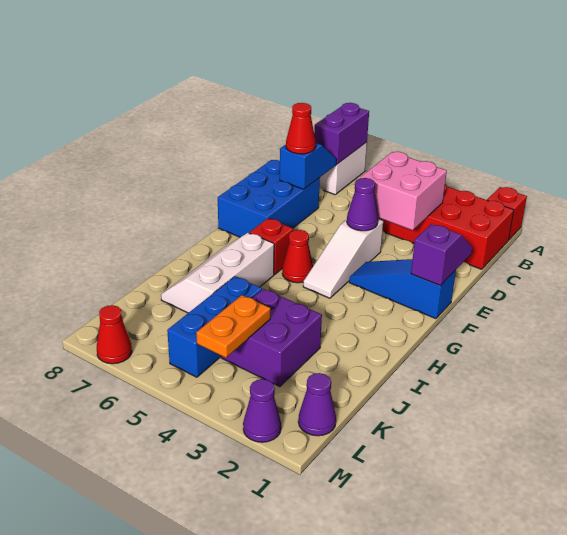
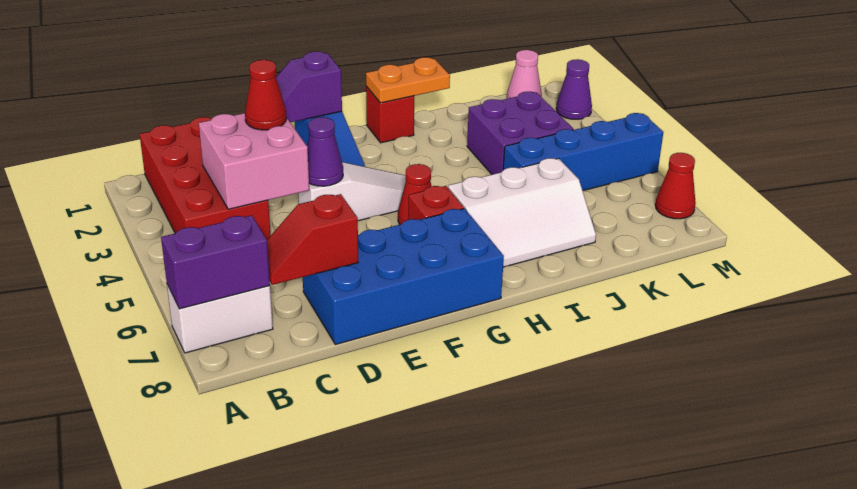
red brick A1 level 1 -> red brick H1 level 1
blue slope C7:D7 level 2 top D -> red slope C7:D7 level 2 top D
blue brick D7:F8 level 1 -> blue brick D7:G8 level 1
red cone D7 level 3 -> red cone D3 level 3
blue brick J5:L5 level 1 -> blue brick J5:M5 level 1
orange plate K4:L4 level 2 -> orange plate H1:I1 level 2
purple cone L1 level 1 -> pink cone L1 level 1

